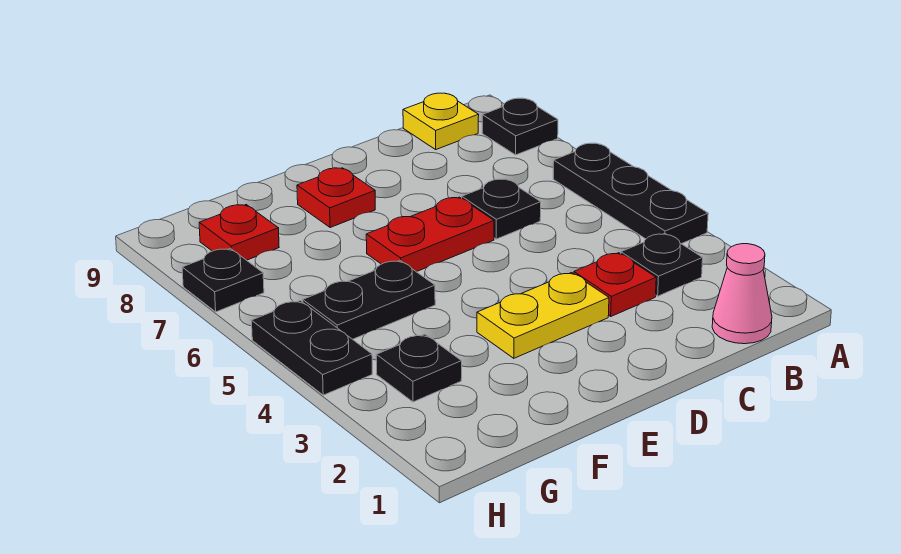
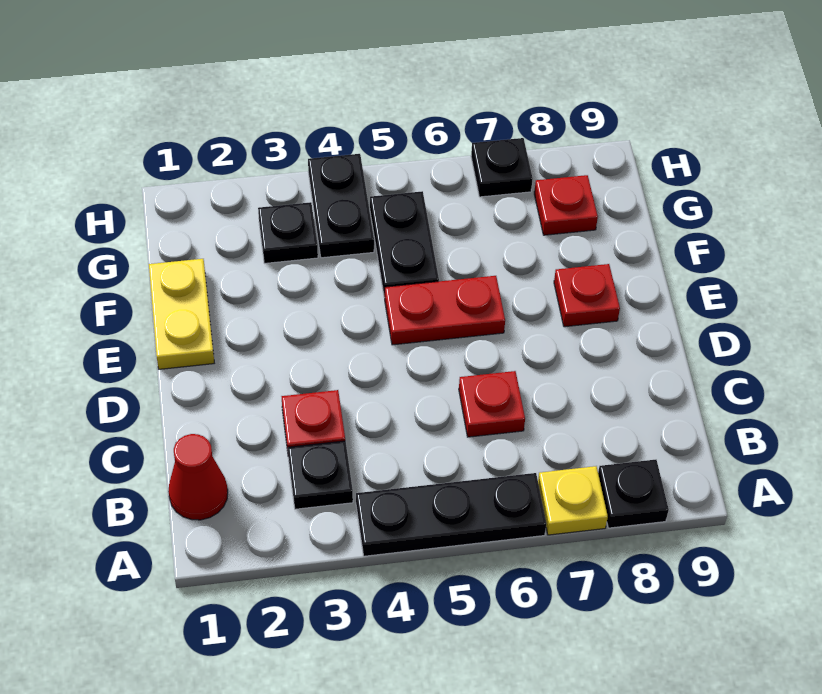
pink cone B1 level 1 -> red cone B1 level 1
yellow plate B9 level 1 -> yellow plate A7 level 1
black plate C6 level 1 -> red plate C6 level 1
yellow plate D3:E3 level 1 -> yellow plate E1:F1 level 1
red plate D6:E6 level 1 -> red plate E5:E6 level 1
black plate H4:H5 level 1 -> black plate G4:H4 level 1

